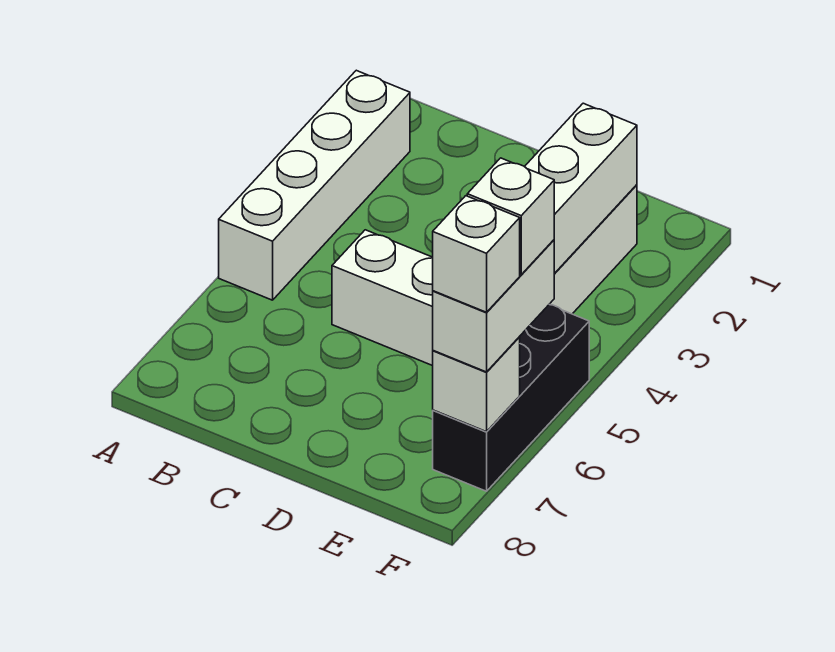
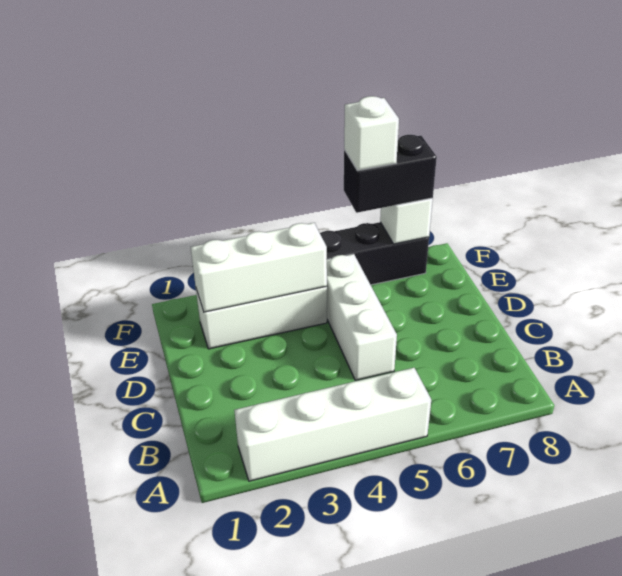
white brick F6:F7 level 3 -> black brick F6:F7 level 3
white brick F7 level 4 -> none

